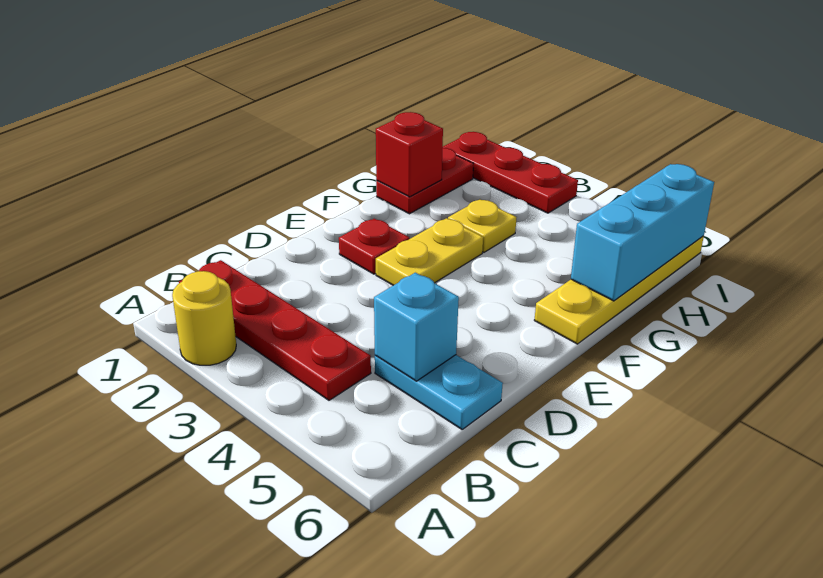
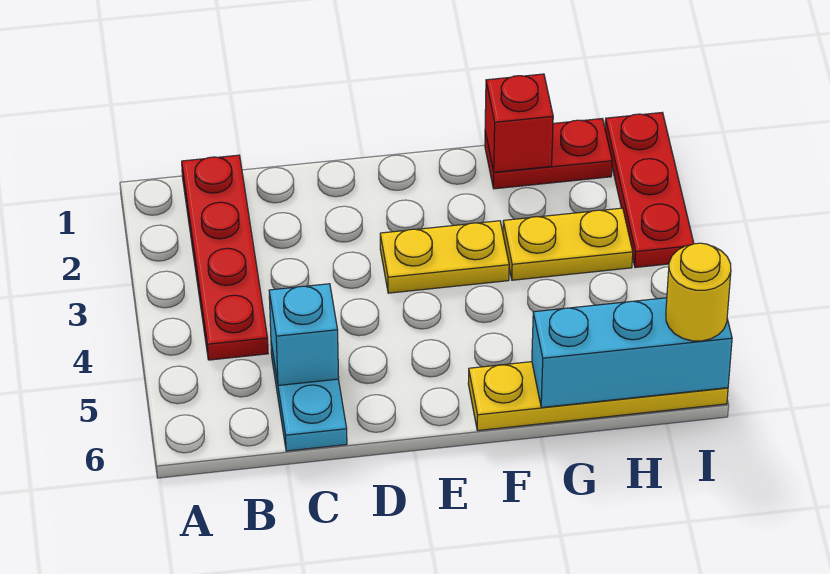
yellow round brick A2 level 1 -> yellow round brick I6 level 3
red plate E2 level 1 -> none
yellow plate G3 level 1 -> yellow plate G3:H3 level 1

